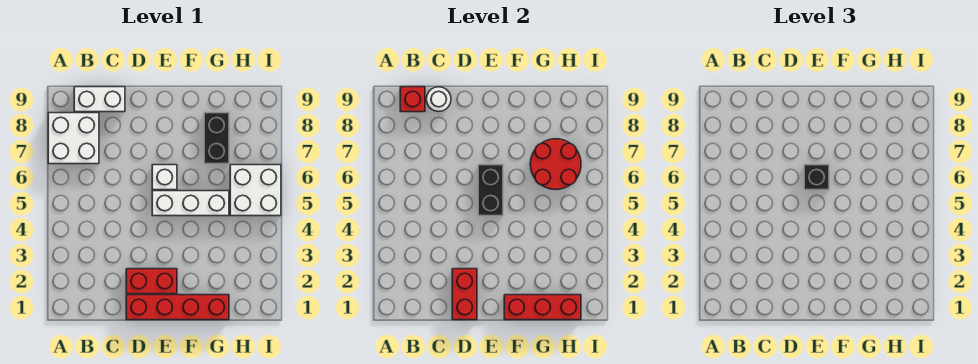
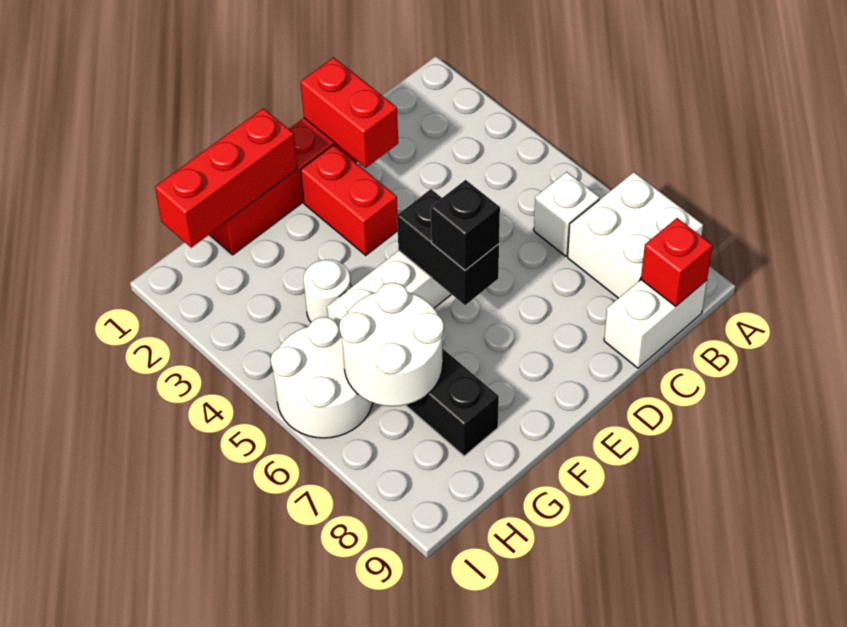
white round brick C9 level 2 -> white round brick G4 level 1
red brick D2:E2 level 1 -> red brick E2:E3 level 1
white brick E6 level 1 -> white brick B6 level 1
red round brick G6:H7 level 2 -> white round brick G6:H7 level 2
white brick H5:I6 level 1 -> white round brick H5:I6 level 1

